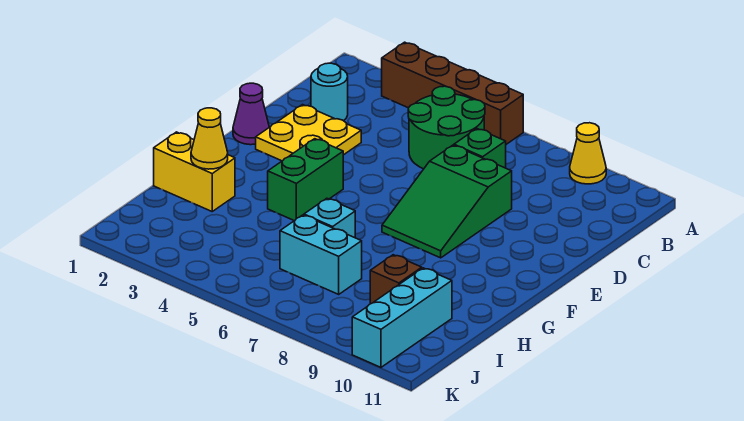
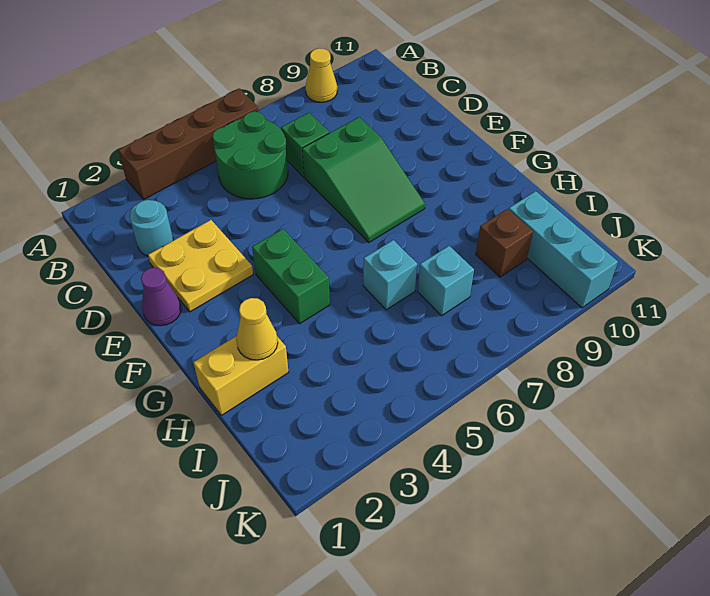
cyan brick I6:I7 level 1 -> cyan brick I7 level 1

